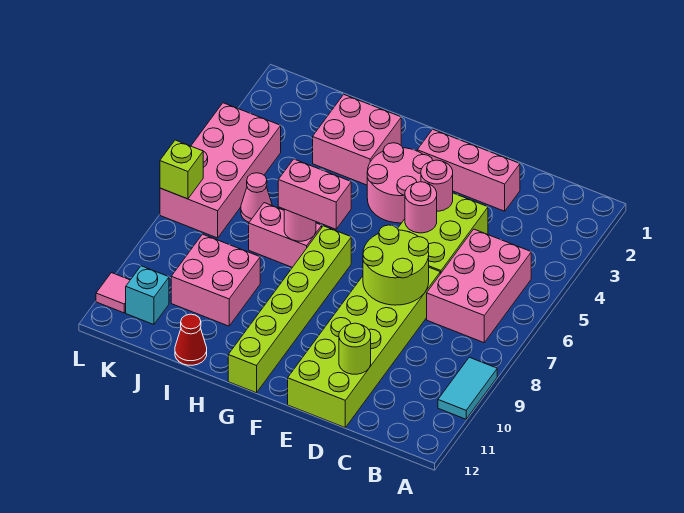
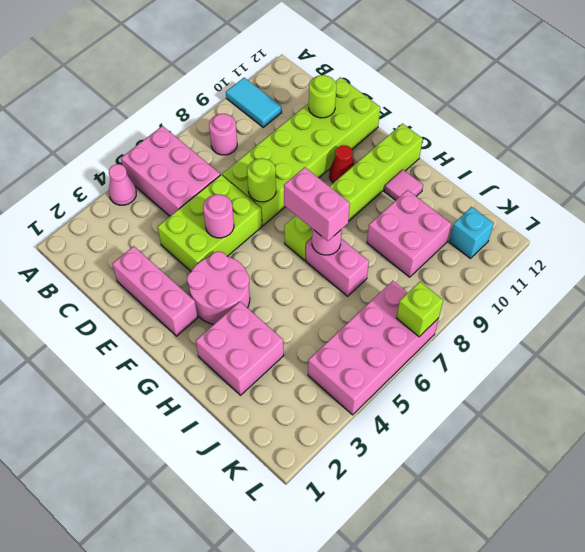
cyan tile A9:A10 level 1 -> cyan tile A10:B10 level 1
pink brick B5:C7 level 1 -> pink brick A5:C6 level 1
lime round brick D7:E8 level 2 -> lime round brick E7 level 2
pink round brick E4 level 2 -> pink round brick B8 level 1
red cone I12 level 1 -> red cone F10 level 1
pink cone J6 level 1 -> pink cone A4 level 1
pink tile L11 level 1 -> pink tile H11 level 1

